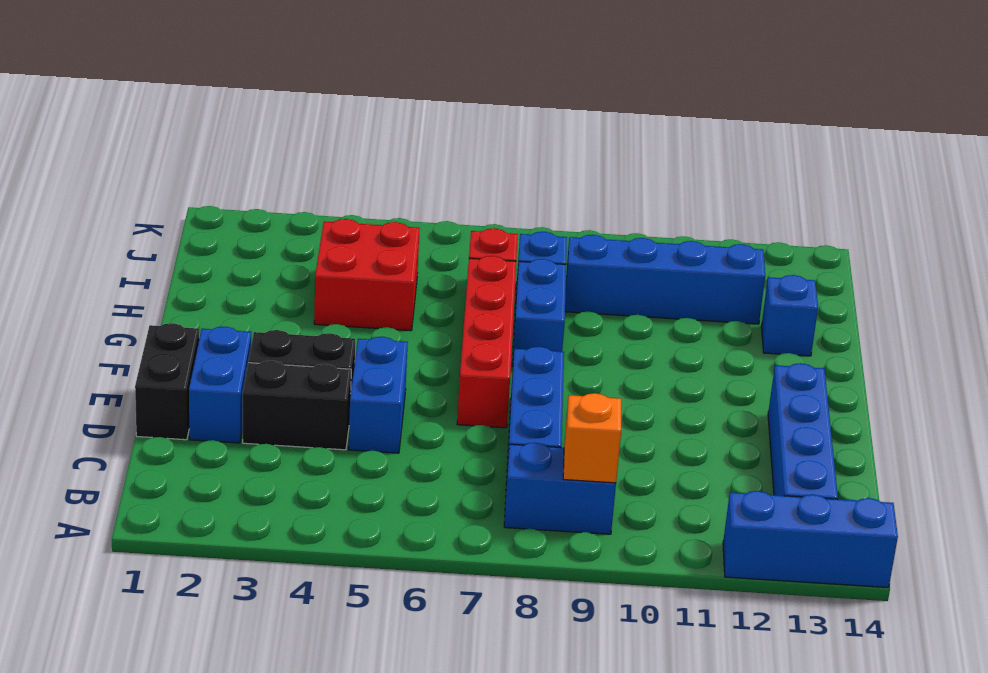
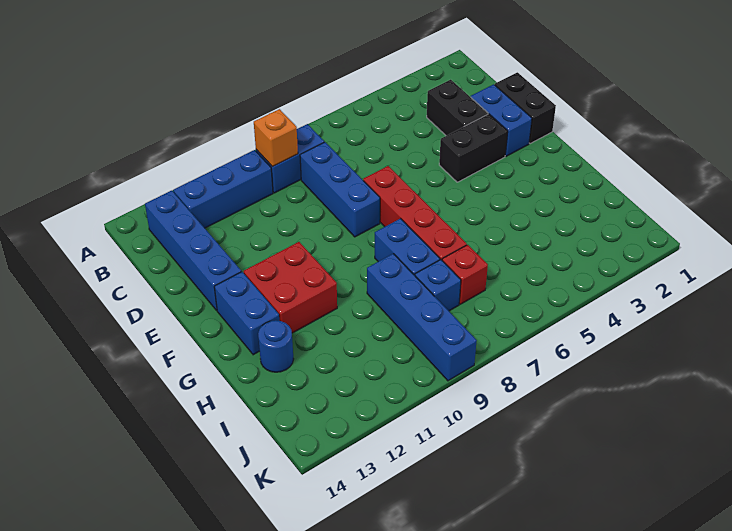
blue brick A12:A14 level 1 -> blue brick B10:B12 level 1
black brick D3:D4 level 1 -> black brick C3:D3 level 1
blue brick D5:E5 level 1 -> blue brick F13:G13 level 1
red brick H4:I5 level 1 -> red brick F11:G12 level 1
blue brick H13 level 1 -> blue round brick H13 level 1
blue brick I9:I12 level 1 -> blue brick H9:K9 level 1

